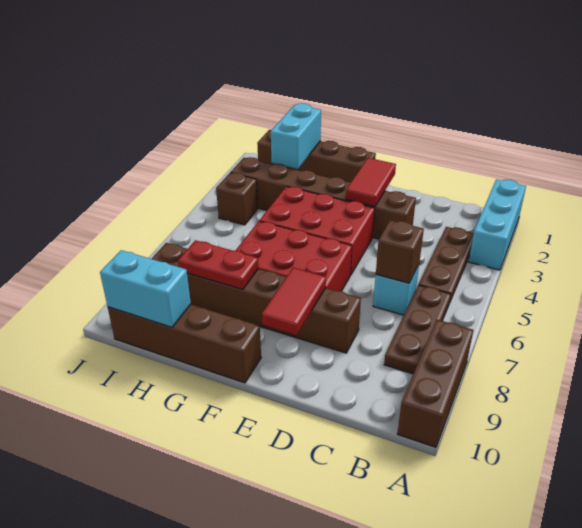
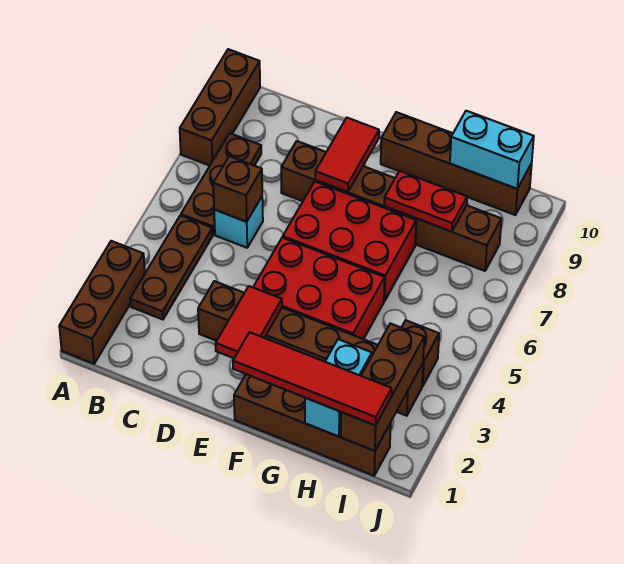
cyan brick A1:A3 level 1 -> brown brick A1:A3 level 1
none -> red tile F1:I1 level 3
none -> brown brick I1:I3 level 2

